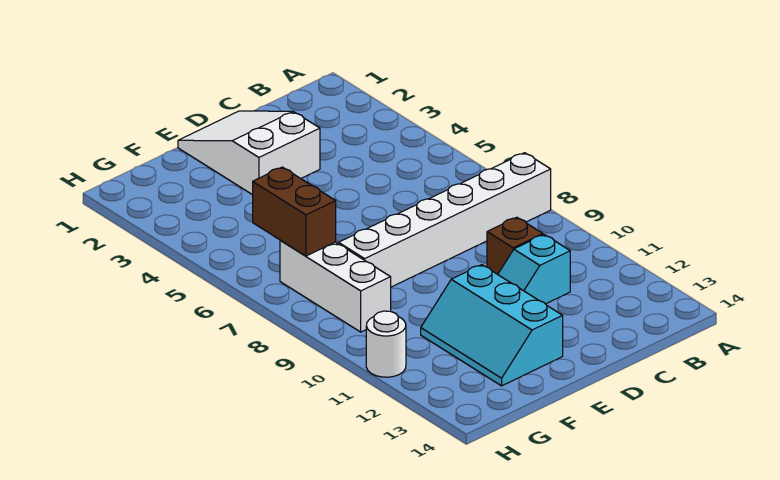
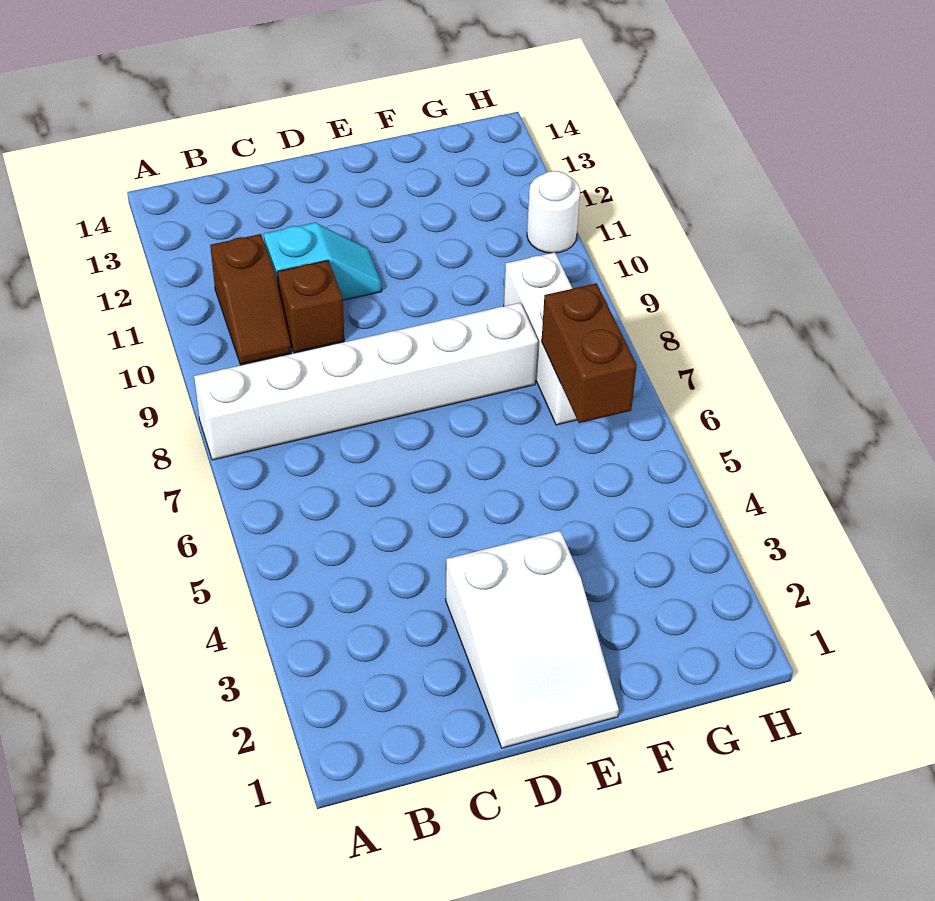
none -> brown slope B10:B11 level 1 top 11
cyan slope E11:F13 level 1 top E -> none

